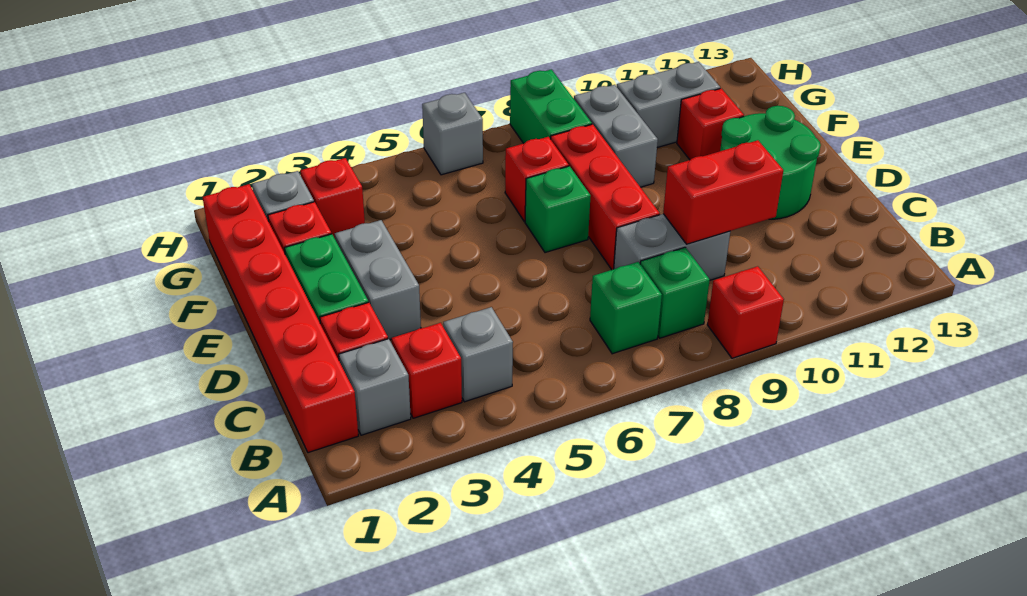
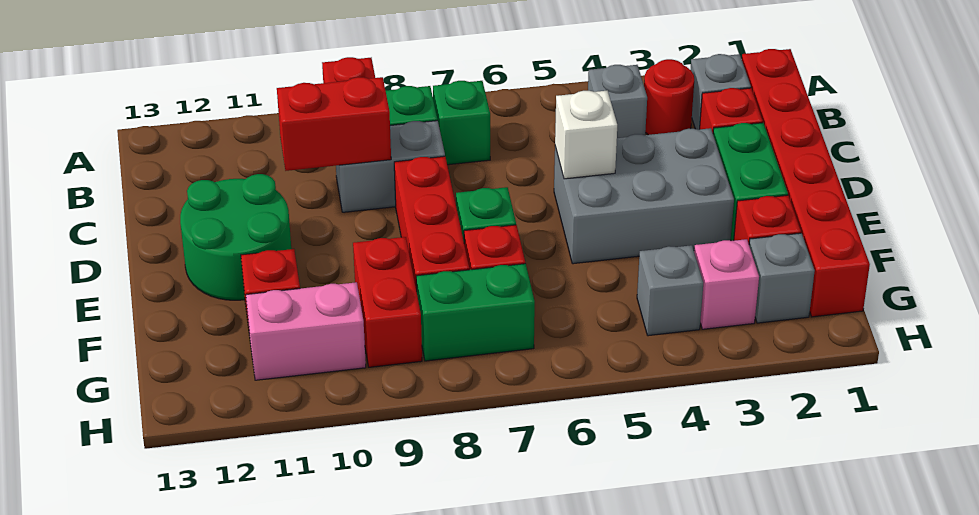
red brick B3 level 1 -> red round brick B3 level 1
grey brick D3:E3 level 1 -> grey brick D3:E5 level 1
none -> white brick D5 level 2
grey brick F9:G9 level 1 -> red brick F9:G9 level 1
red brick G3 level 1 -> pink brick G3 level 1
green brick G8:H8 level 1 -> green brick G7:G8 level 1
grey brick G10:G11 level 1 -> pink brick G10:G11 level 1
grey brick H6 level 1 -> grey brick G4 level 1

